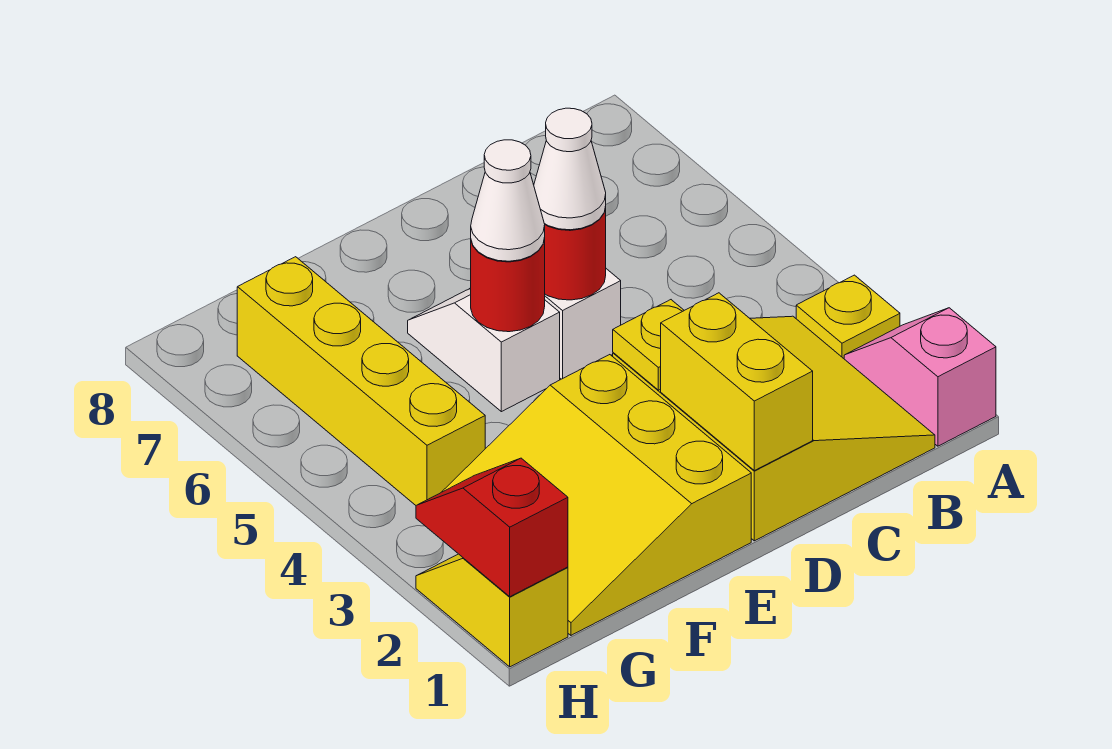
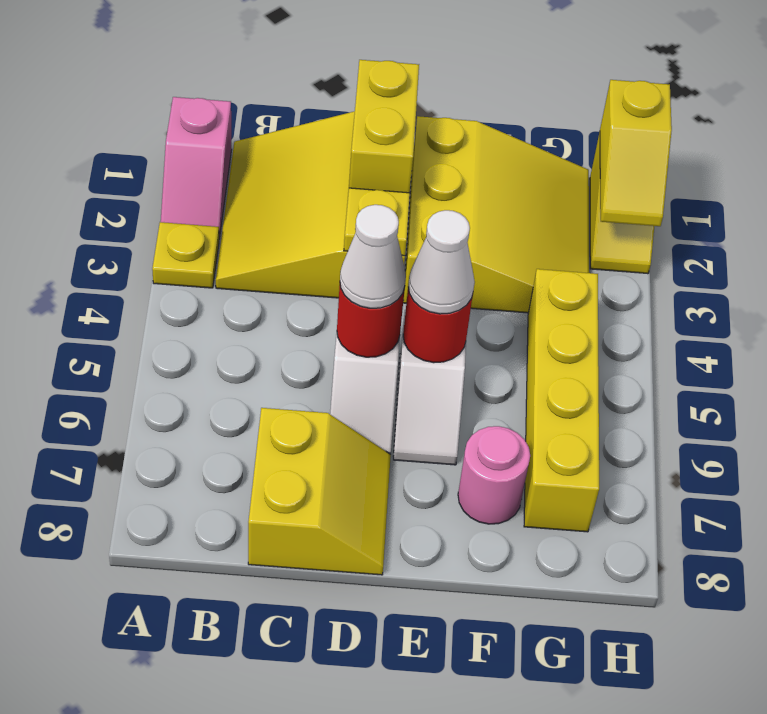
none -> yellow slope C7:D8 level 1 top C
none -> pink round brick F7 level 1
red slope H1:H2 level 2 top 1 -> yellow slope H1:H2 level 2 top 1

